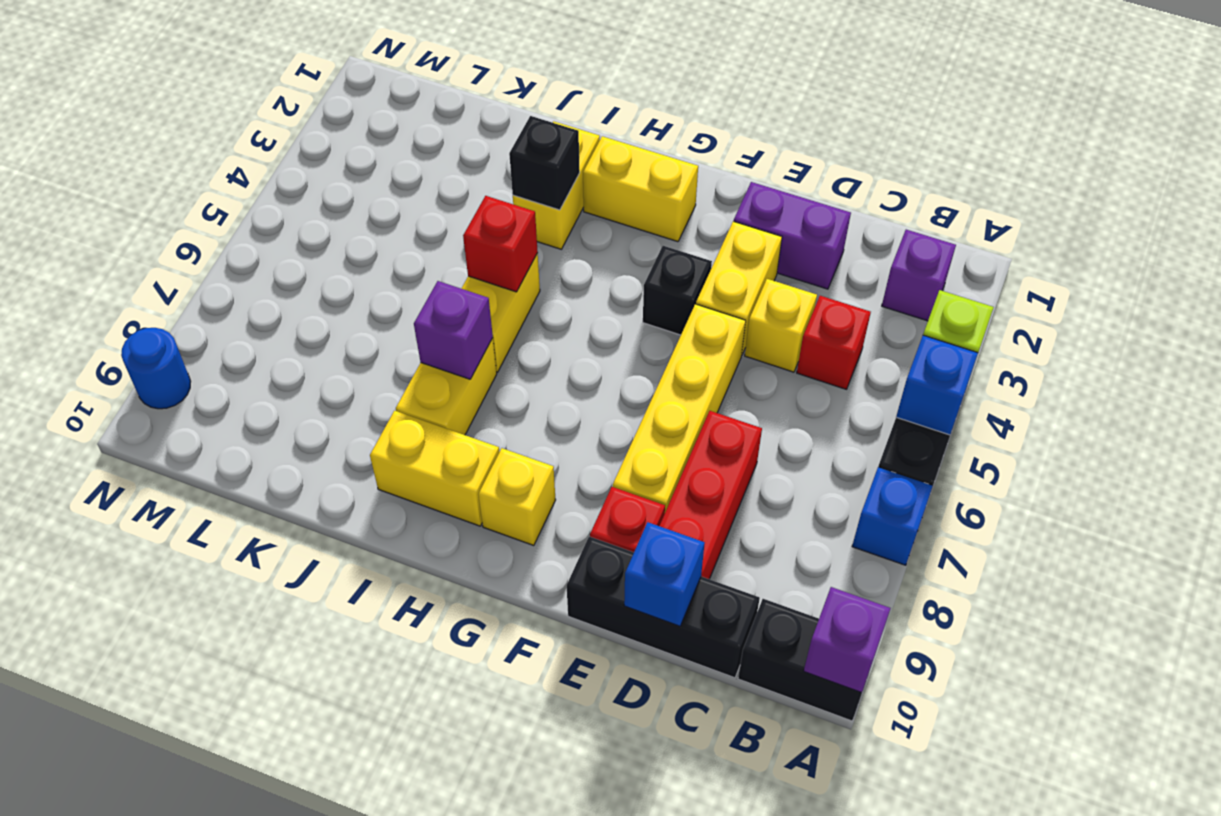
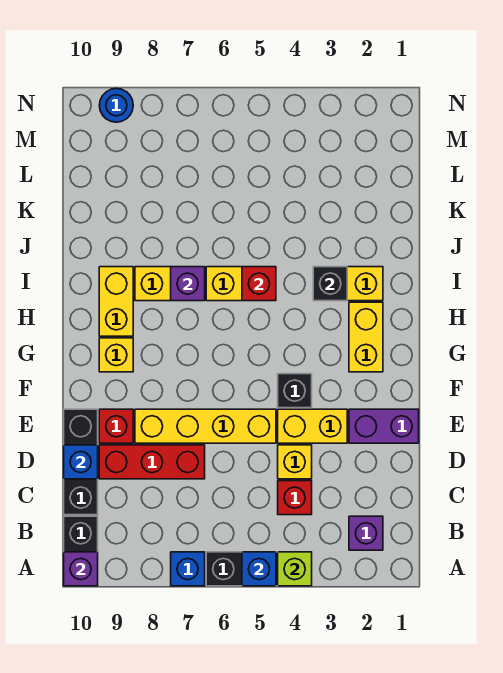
purple brick D2:E2 level 1 -> purple brick E1:E2 level 1

